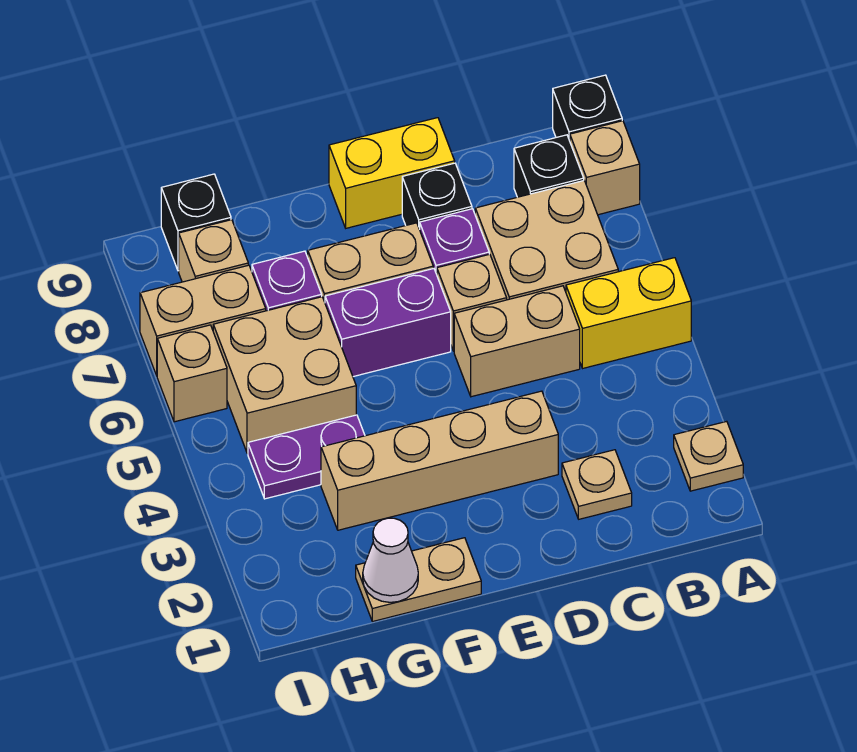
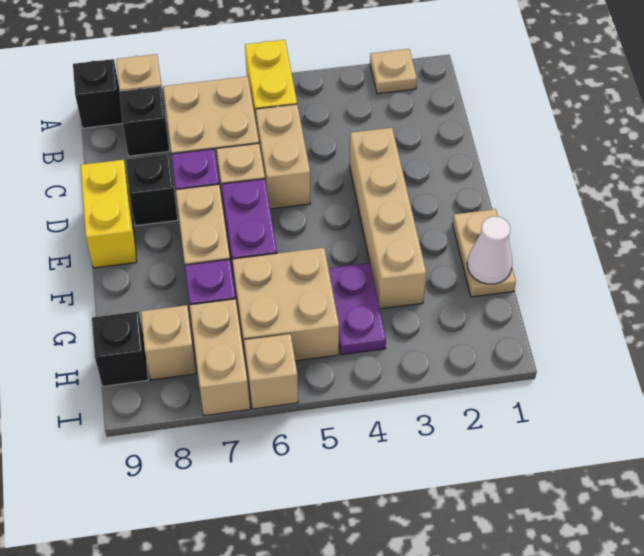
tan plate C2 level 1 -> none

